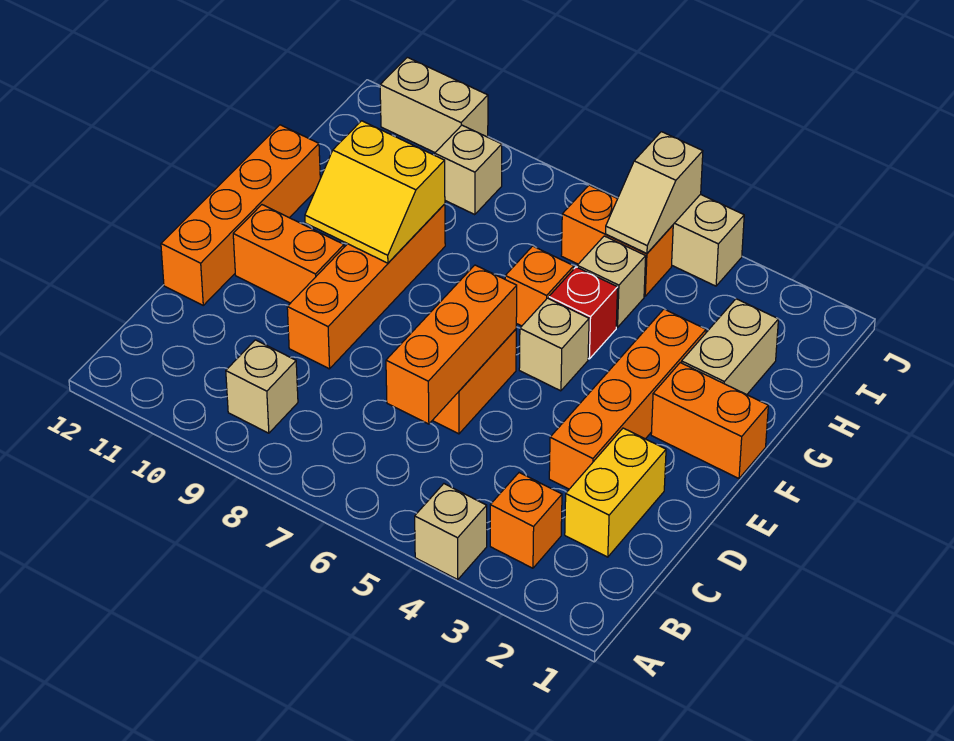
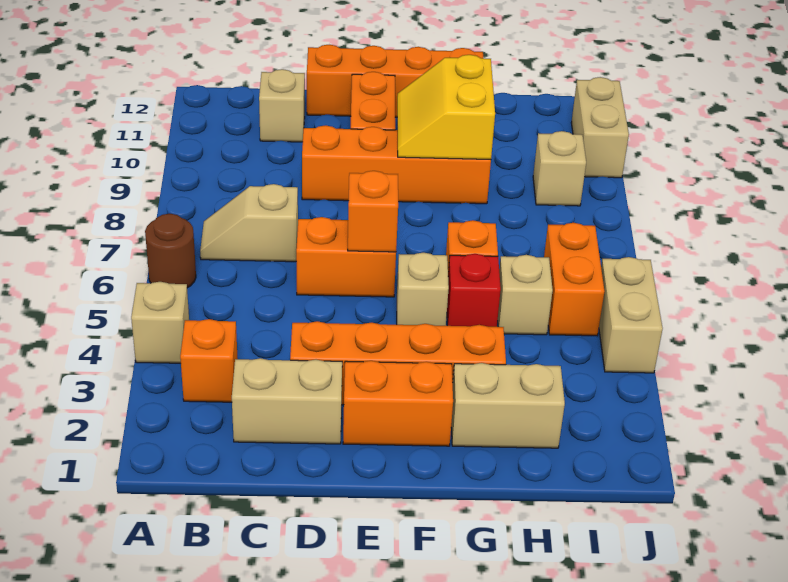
none -> brown round brick A6 level 1
tan brick B9 level 1 -> tan brick C11 level 1
yellow brick C2:D2 level 1 -> tan brick C2:D2 level 1
orange brick C6:E6 level 2 -> orange brick E6 level 2
orange brick F1:F2 level 1 -> orange brick E2:F2 level 1
tan slope I5:J5 level 2 top J -> tan slope B7:C7 level 1 top C

